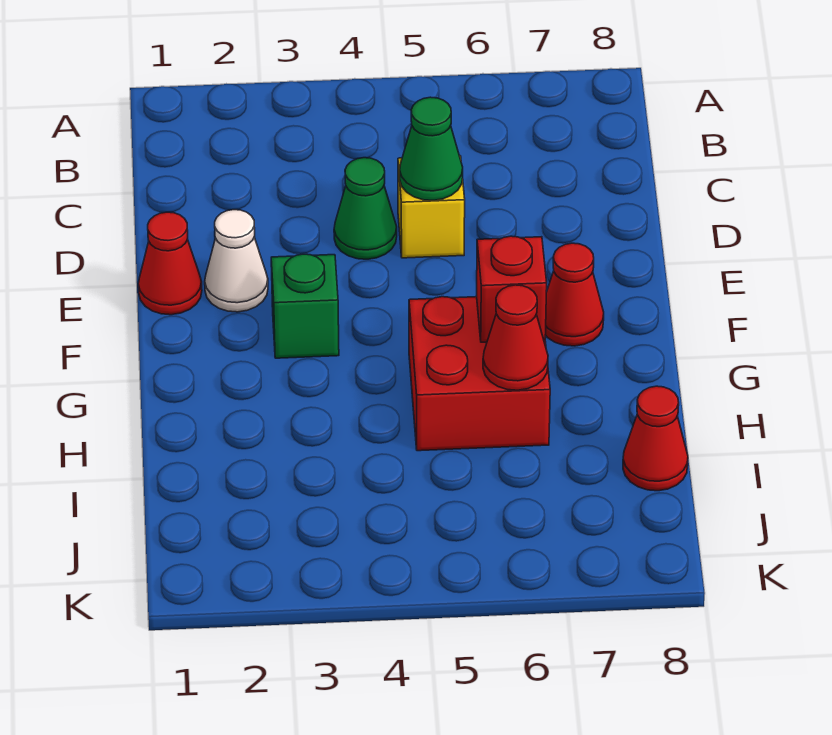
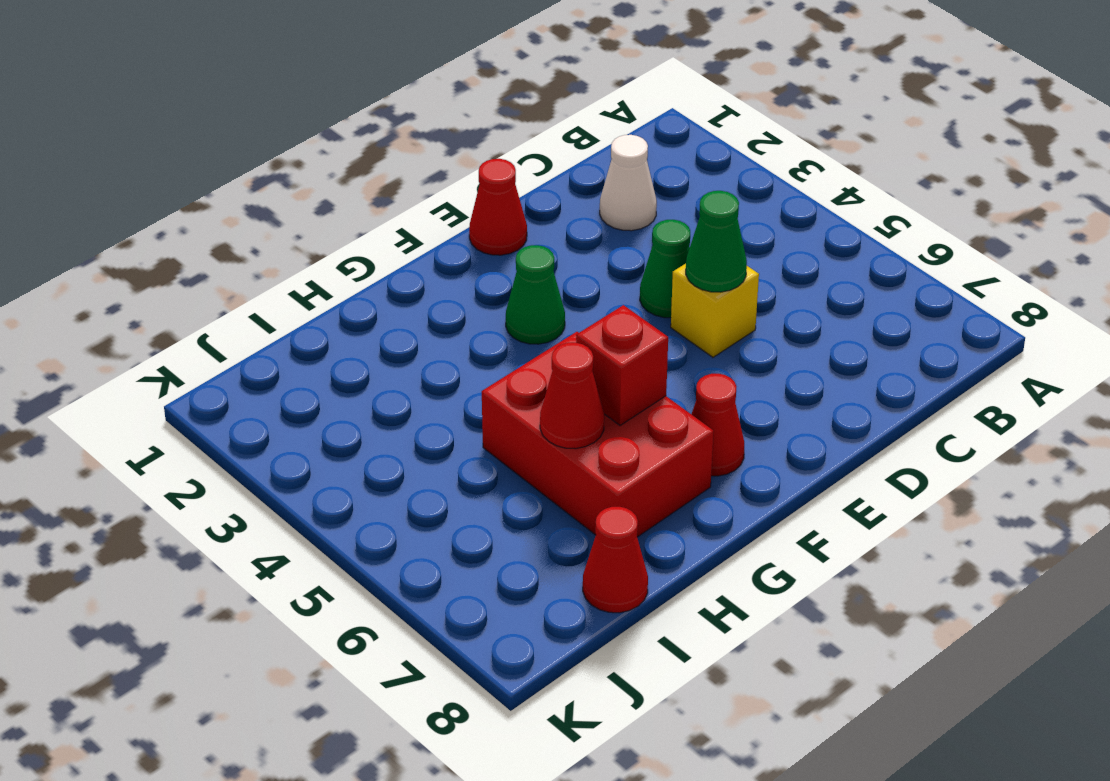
white cone E2 level 1 -> white cone C2 level 1
green brick F3 level 1 -> green cone F3 level 1
red brick G5:H6 level 1 -> red brick G5:H7 level 1

